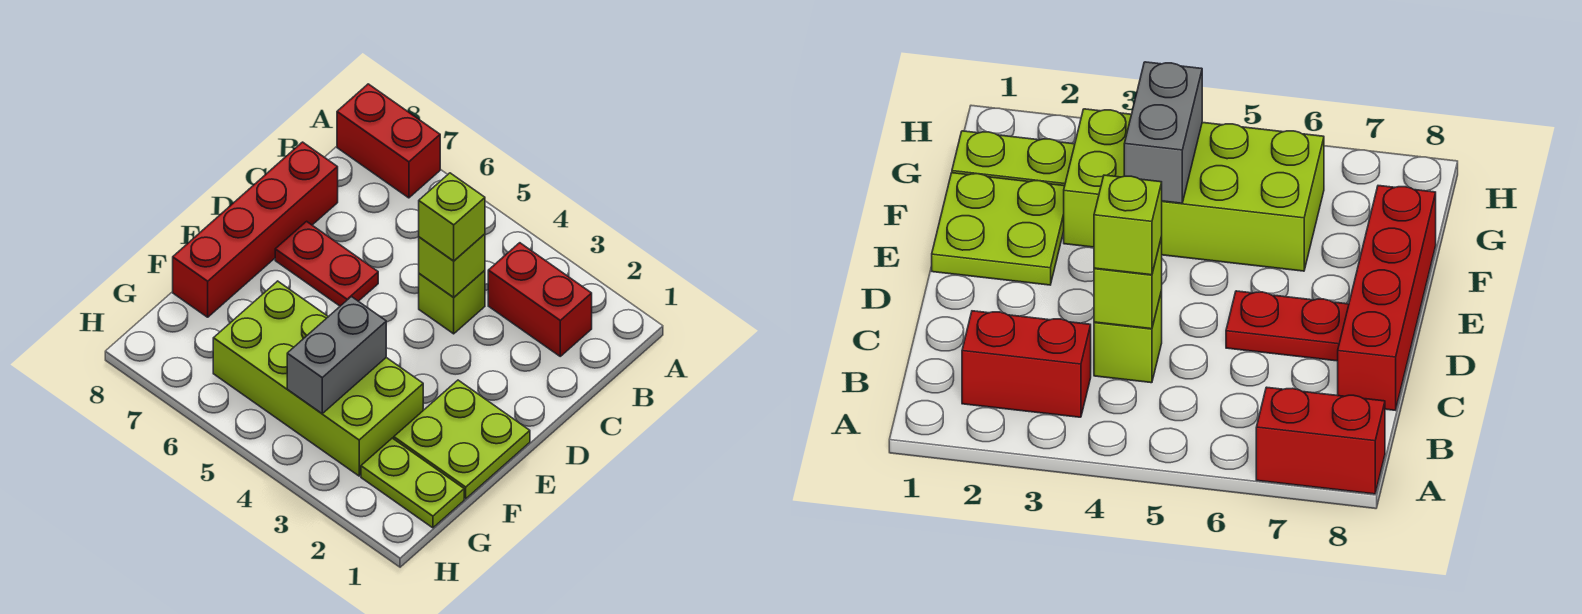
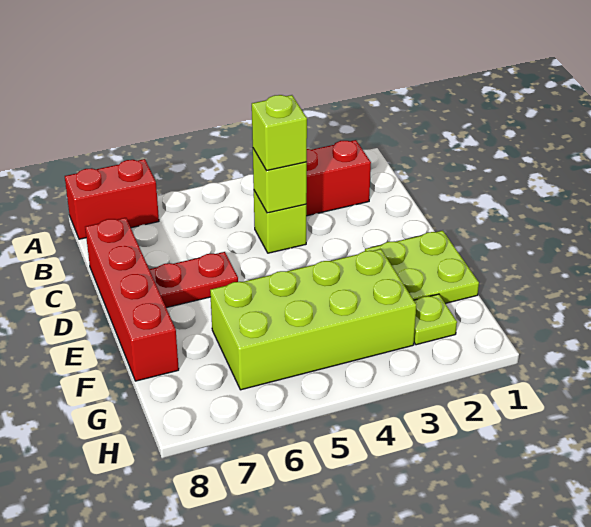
grey brick F4:G4 level 2 -> none
lime plate G1:G2 level 1 -> lime plate G2 level 1

